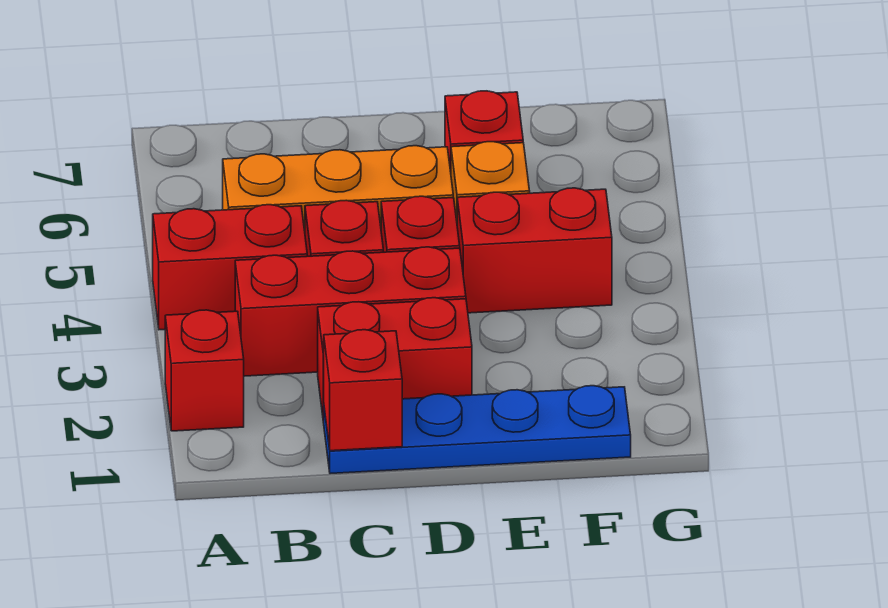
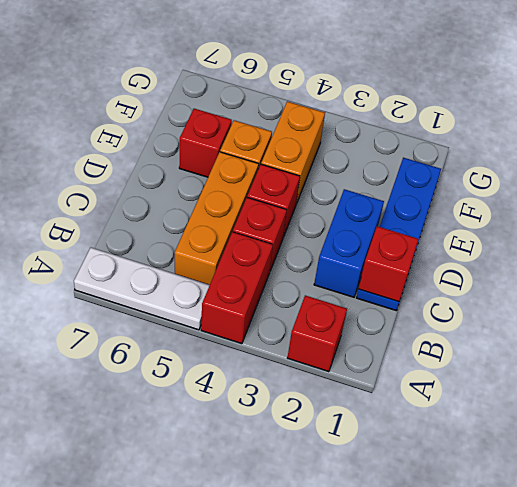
none -> white plate A5:A7 level 1
red brick B3:D3 level 1 -> none
red brick C2:D2 level 1 -> blue brick C2:D2 level 1
red brick E4:F4 level 1 -> orange brick E4:F4 level 1

